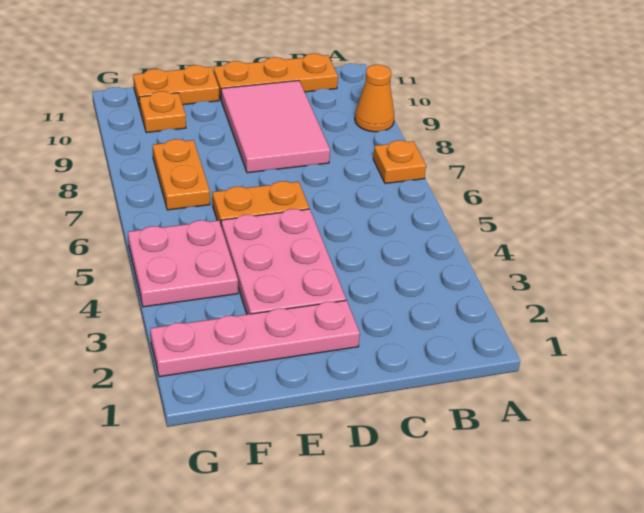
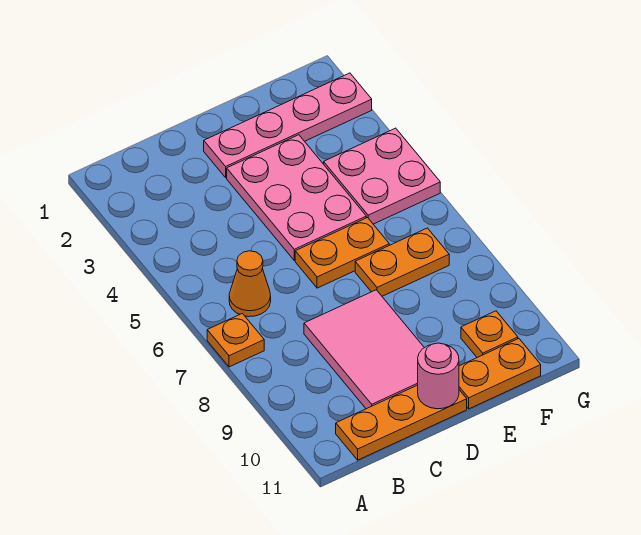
orange cone A9 level 1 -> orange cone B6 level 1
none -> pink round brick D11 level 2
orange plate F7:F8 level 1 -> orange plate E7:F7 level 1

